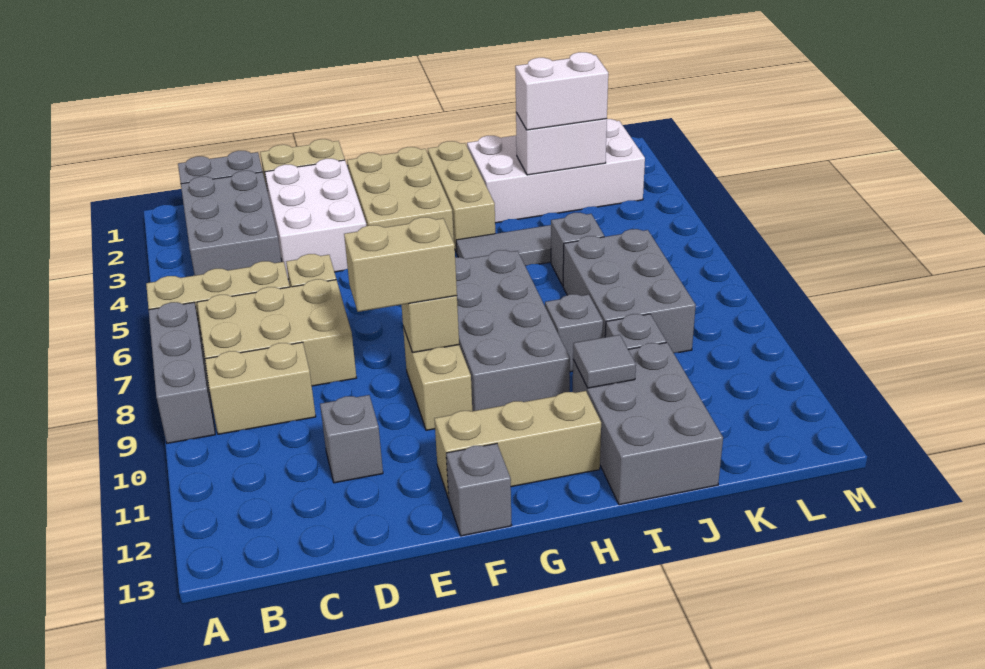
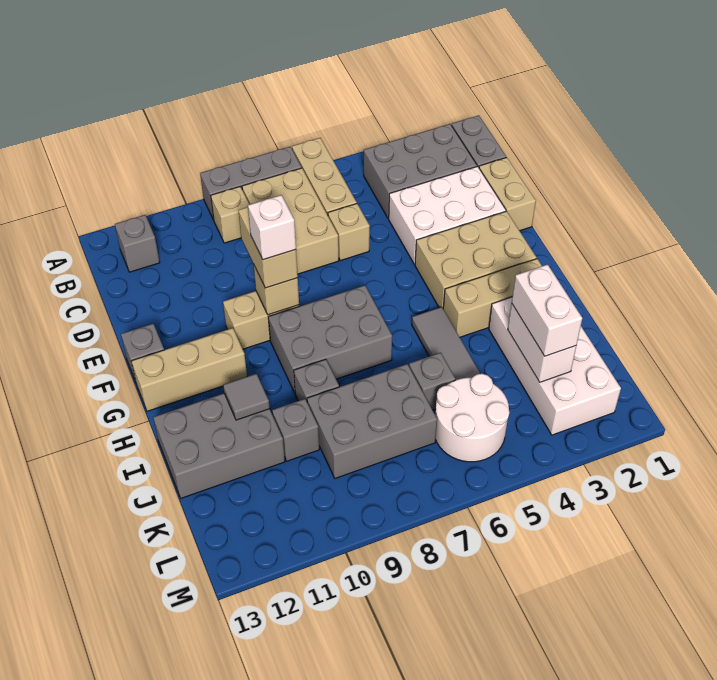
tan brick B9:C9 level 1 -> tan brick B9 level 1
grey brick D11 level 1 -> grey brick B12 level 1
none -> white brick F9 level 4
tan brick F12:H12 level 1 -> tan brick G11:G13 level 1
grey brick G7:H10 level 1 -> grey brick G7:H9 level 1
none -> white round brick K5:L6 level 1

